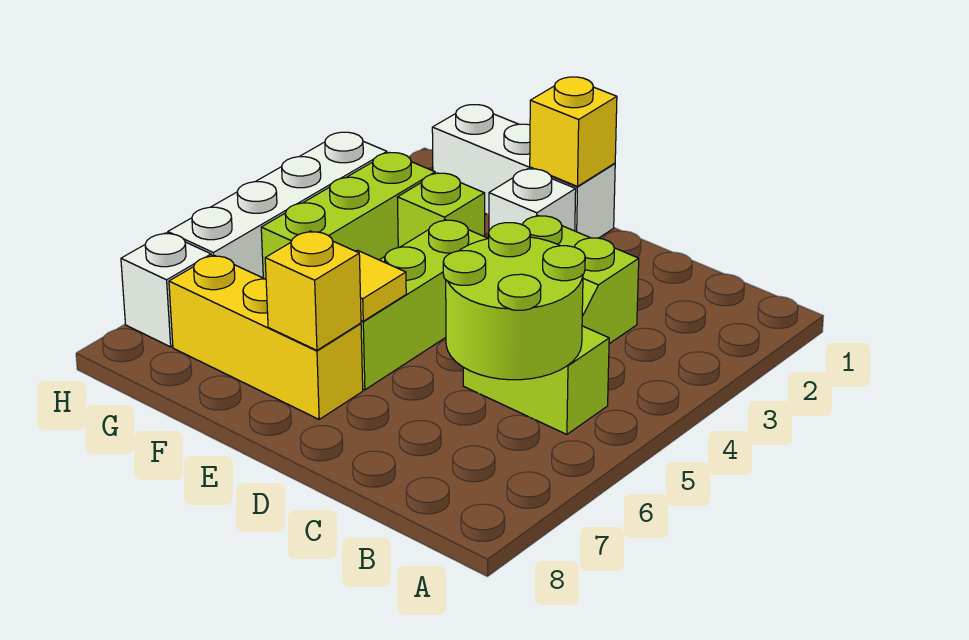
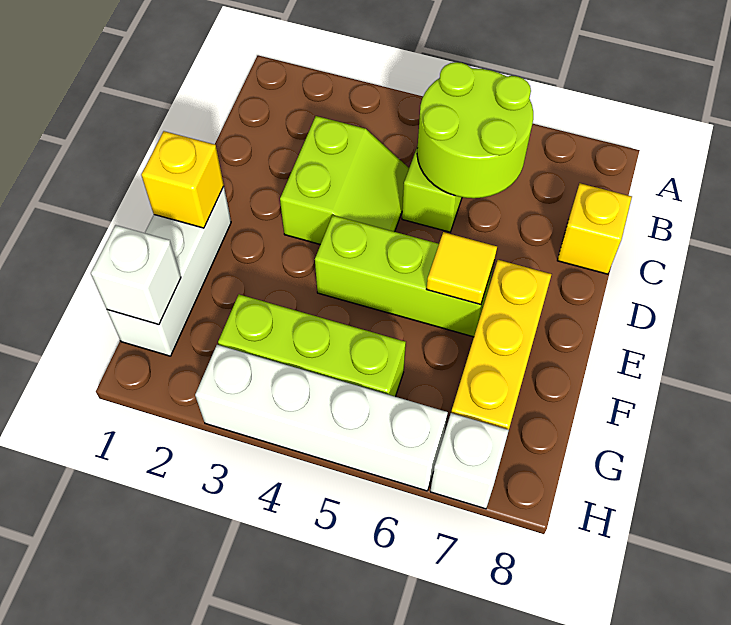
white brick E2 level 1 -> white brick G1 level 2
yellow brick E7 level 2 -> yellow brick C8 level 1
lime brick F3 level 1 -> none

